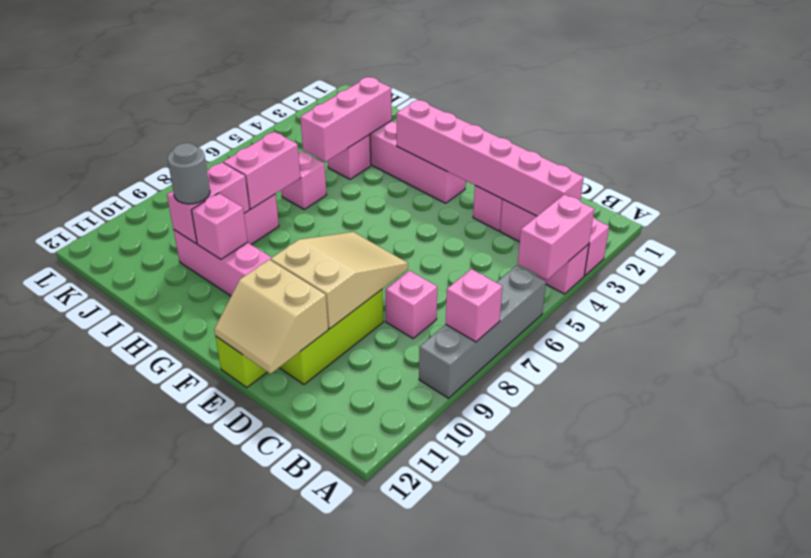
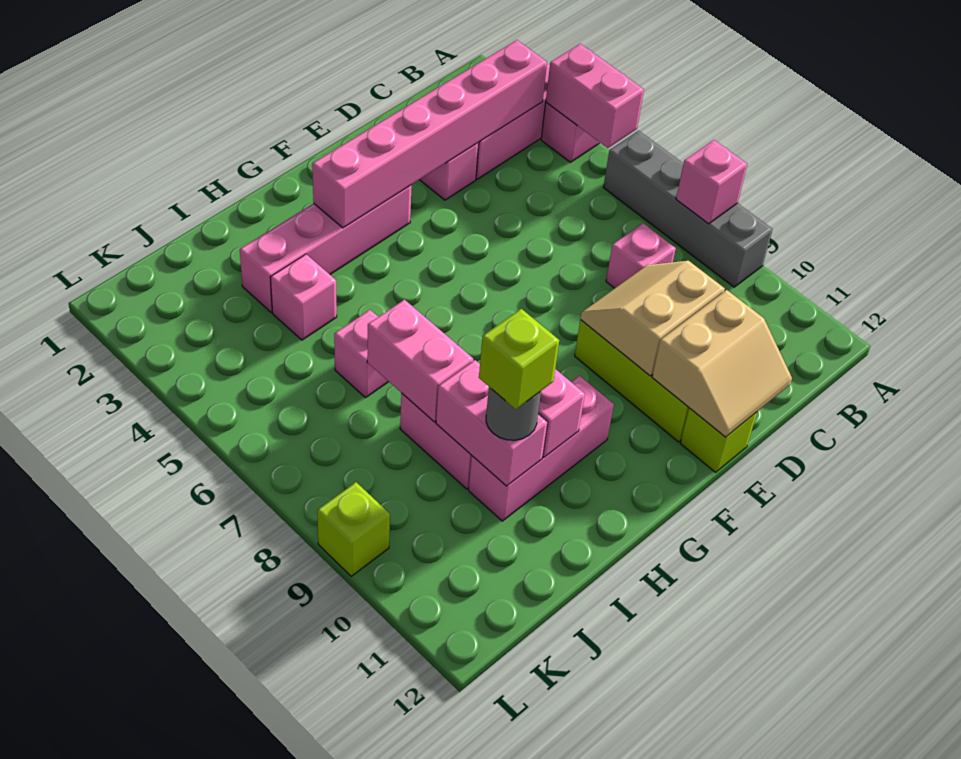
tan slope D8:E10 level 2 top 10 -> tan slope D9:E10 level 2 top 10
pink brick I3:I5 level 2 -> none
none -> lime brick I10 level 4
none -> lime brick L9 level 1

